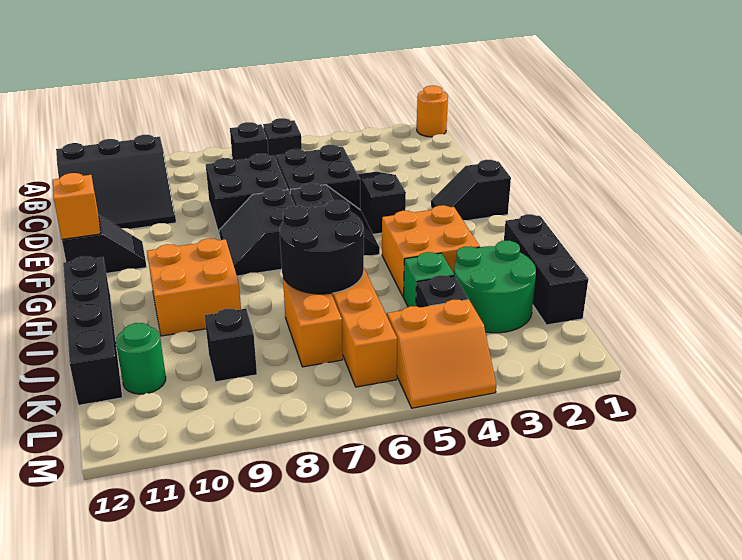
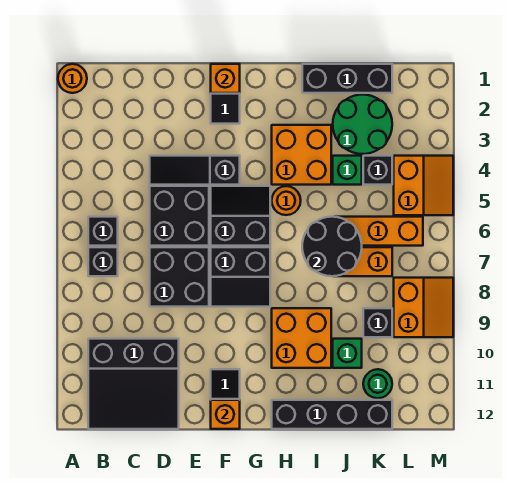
black slope B10:D12 level 1 top B -> black slope B10:D12 level 1 top 10
none -> orange brick F1 level 2
none -> orange round brick H5 level 1
none -> green brick J10 level 1
none -> orange slope L8:M9 level 1 top L

